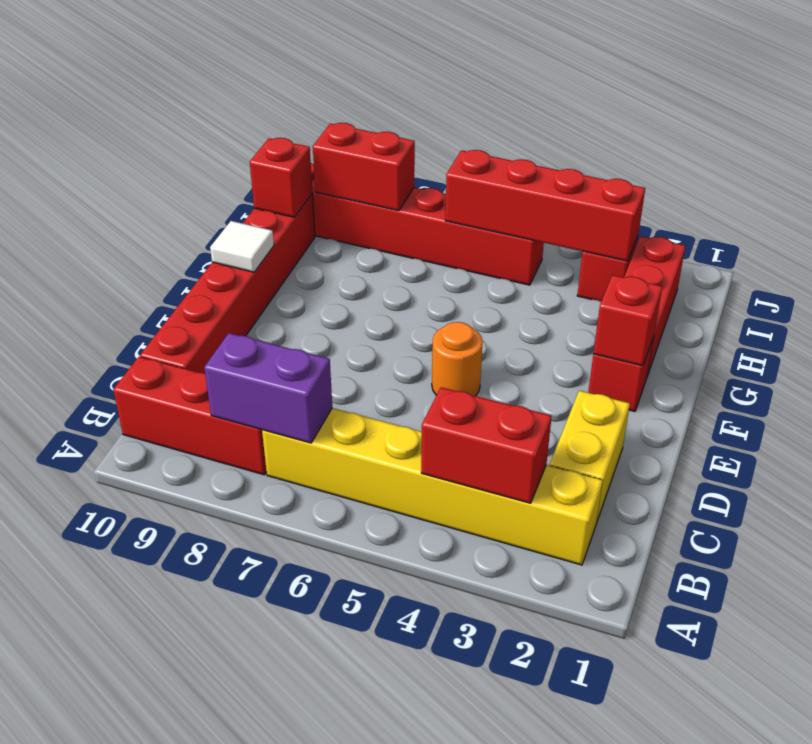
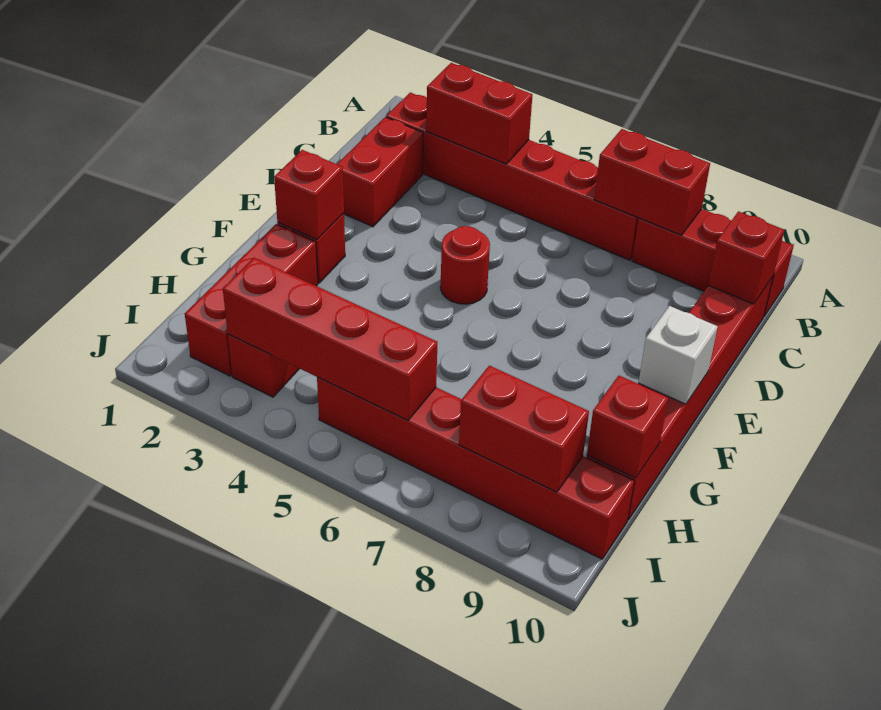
yellow brick B2:B7 level 1 -> red brick B2:B7 level 1
purple brick B7:B8 level 2 -> red brick B7:B8 level 2
yellow brick C2:D2 level 1 -> red brick C2:D2 level 1
none -> red brick C10 level 2
orange round brick E5 level 1 -> red round brick E5 level 1
white tile F10 level 2 -> white brick F10 level 2

